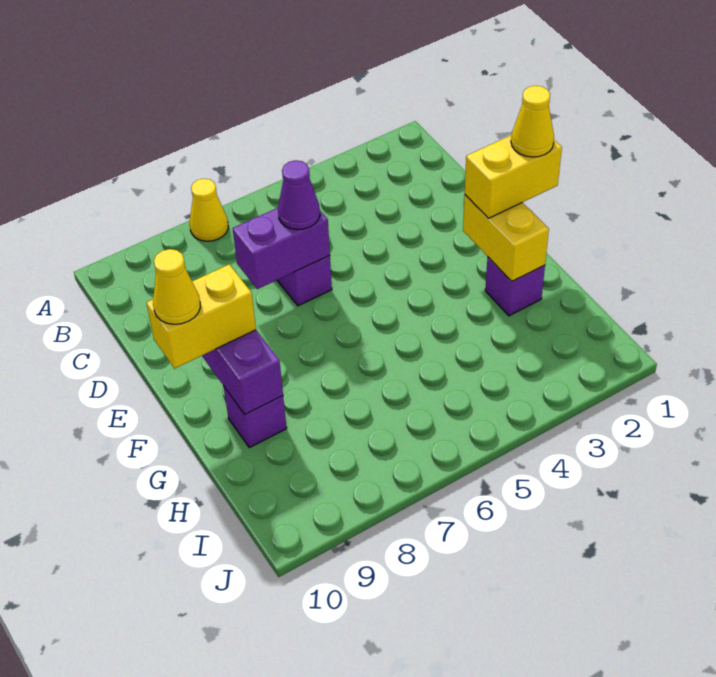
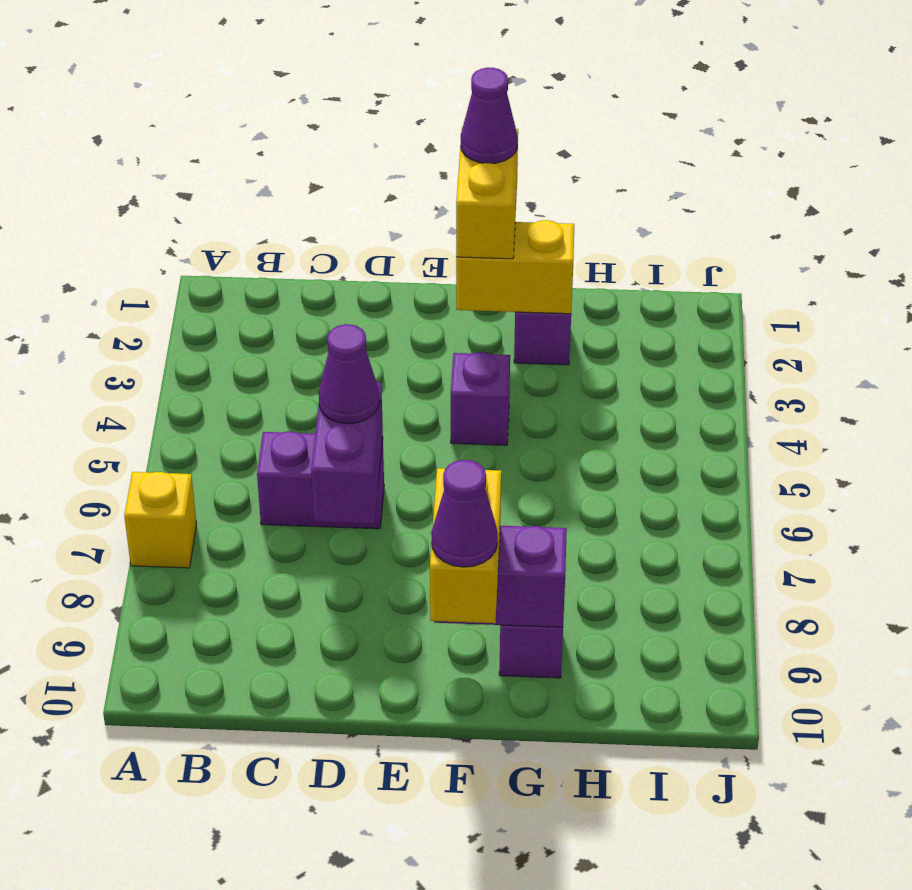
yellow cone A7 level 1 -> yellow brick A7 level 1
yellow cone F1 level 4 -> purple cone F1 level 4
none -> purple brick F4 level 1
yellow cone F10 level 4 -> purple cone F10 level 4

